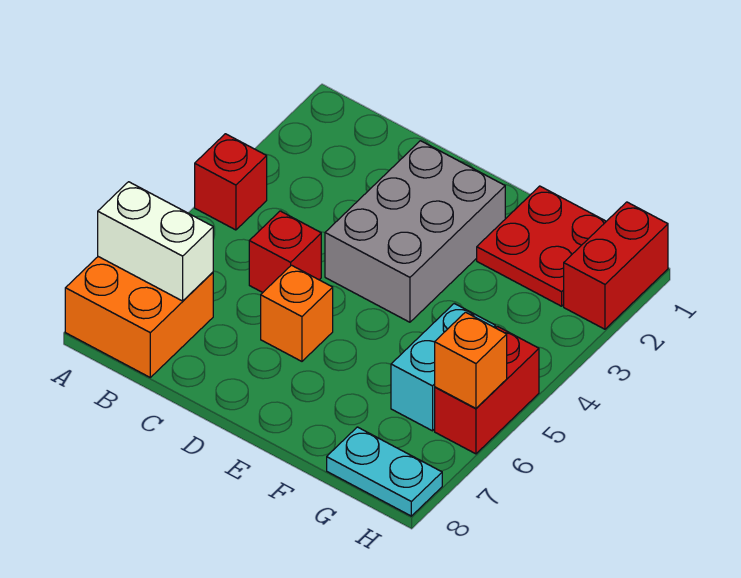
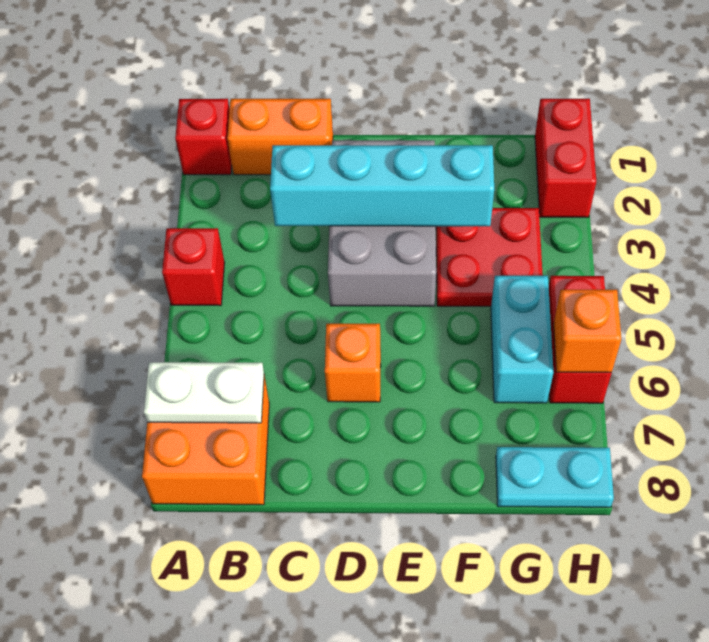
white brick A7:B7 level 2 -> white plate A7:B7 level 2
none -> orange brick B1:C1 level 1
none -> cyan brick C3:F3 level 2
red brick C5 level 1 -> red brick A1 level 1
red plate F1:G2 level 1 -> red plate F3:G4 level 1

